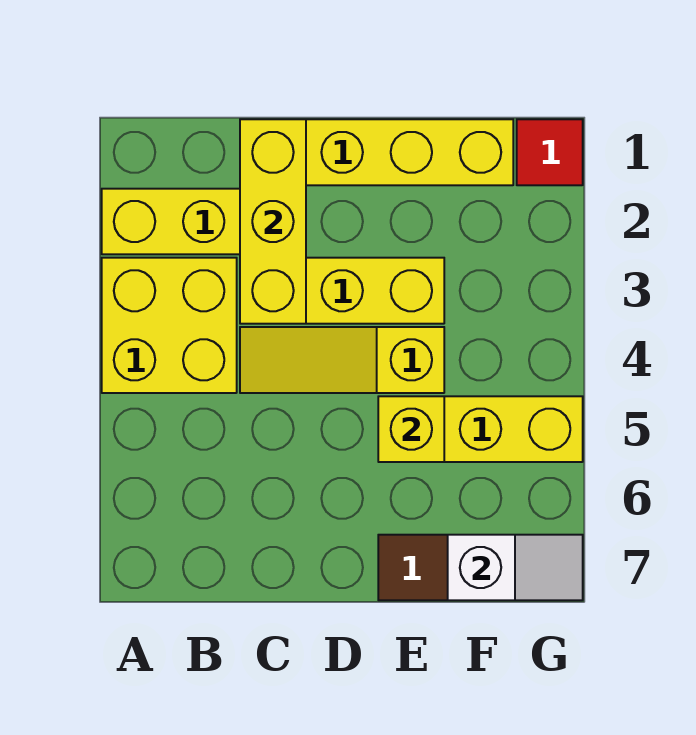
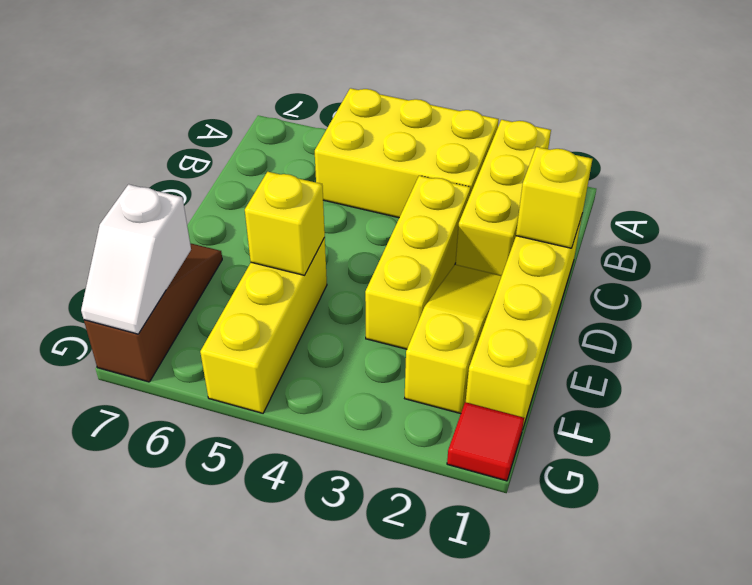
yellow brick A3:B4 level 1 -> yellow brick A3:B5 level 1
yellow brick C1:C3 level 2 -> yellow brick C1 level 2
yellow slope C4:E4 level 1 top E -> yellow slope D2:F2 level 1 top F

